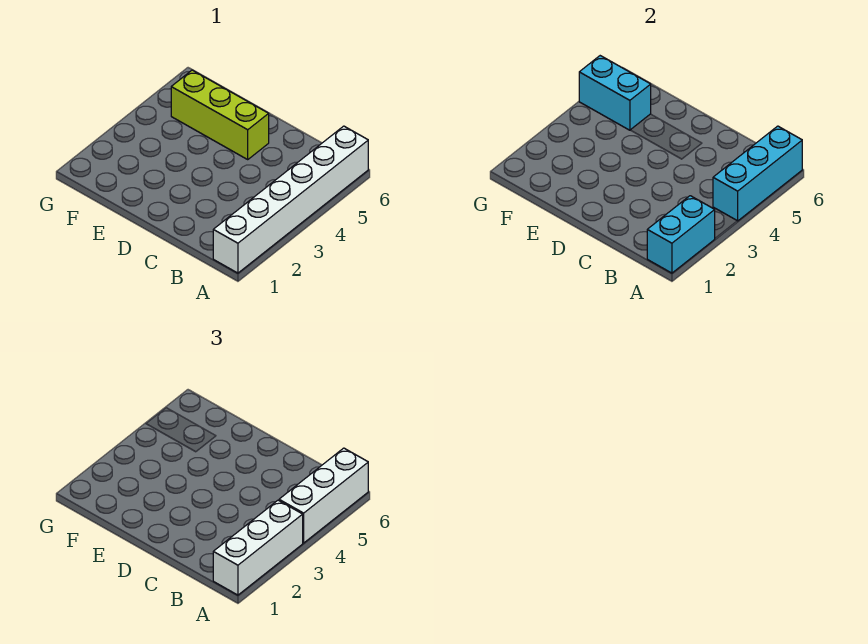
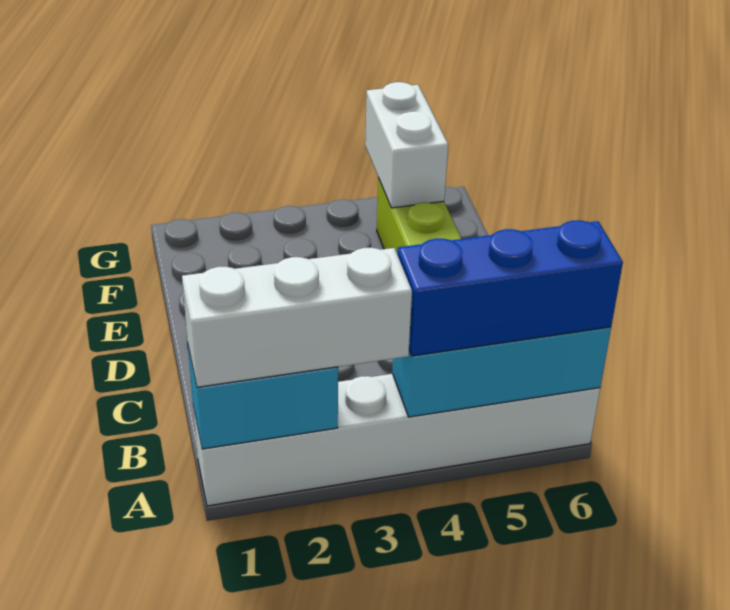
white brick A4:A6 level 3 -> blue brick A4:A6 level 3
cyan brick F5:G5 level 2 -> white brick F5:G5 level 2

